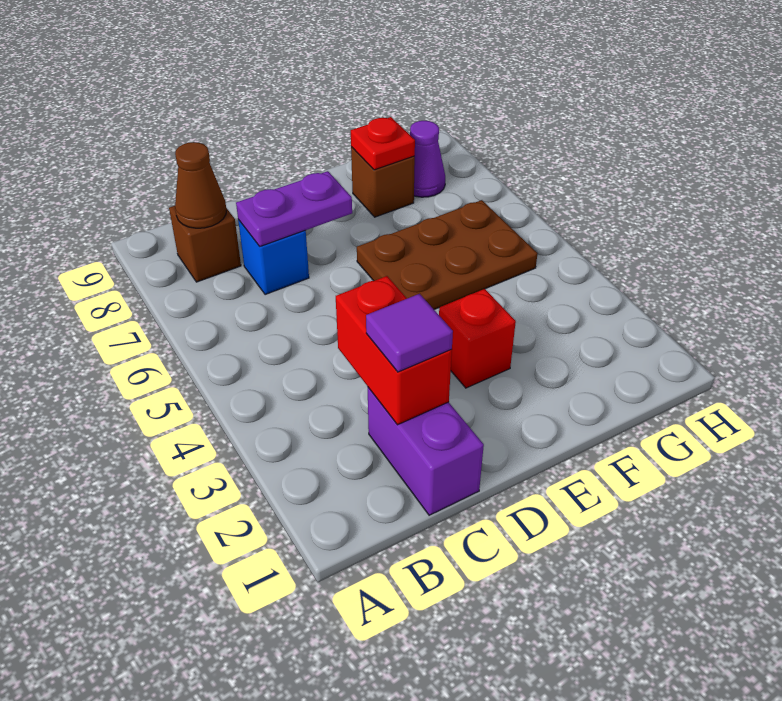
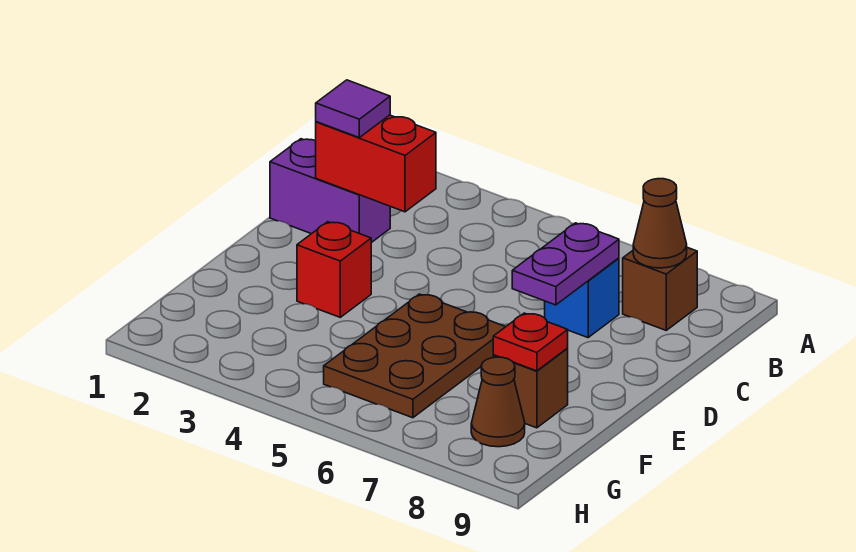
purple cone G8 level 1 -> brown cone G8 level 1

